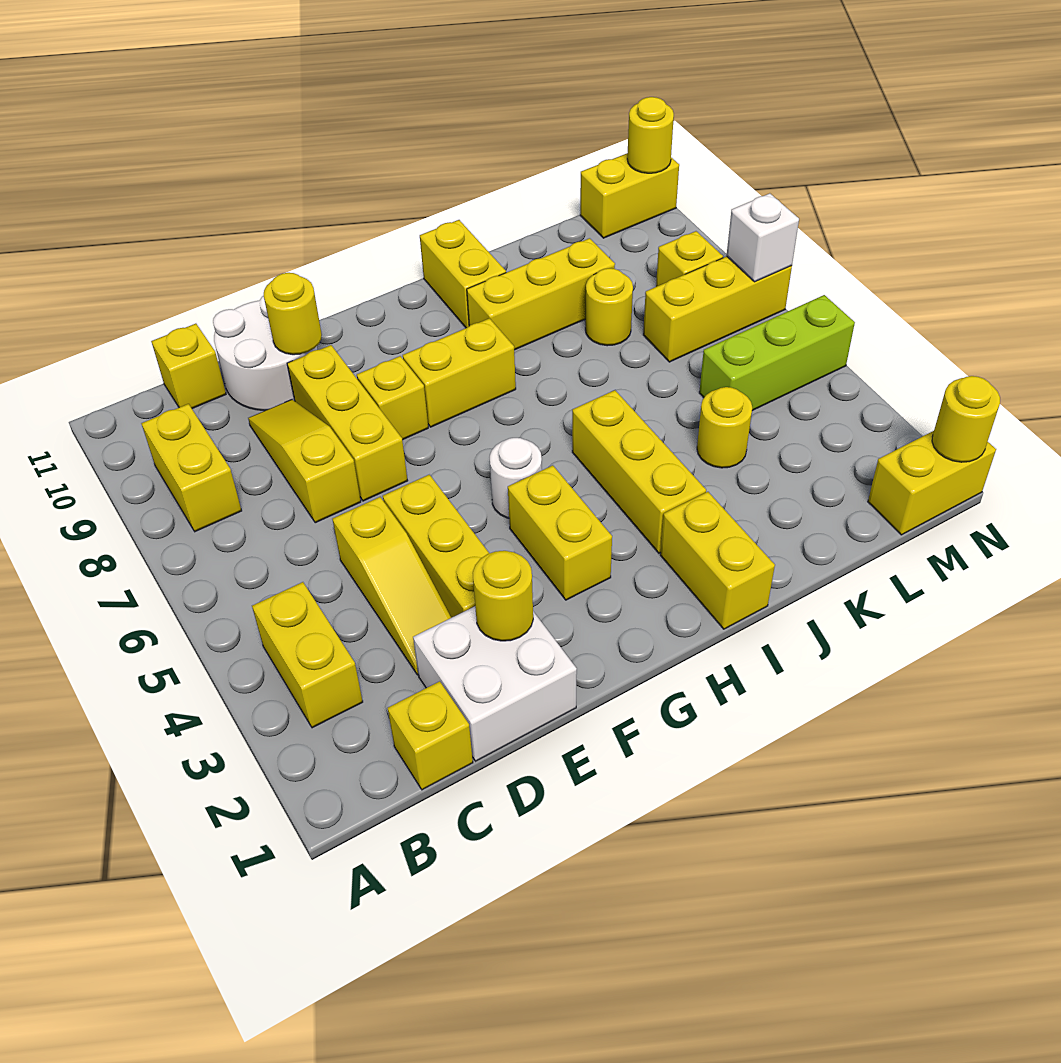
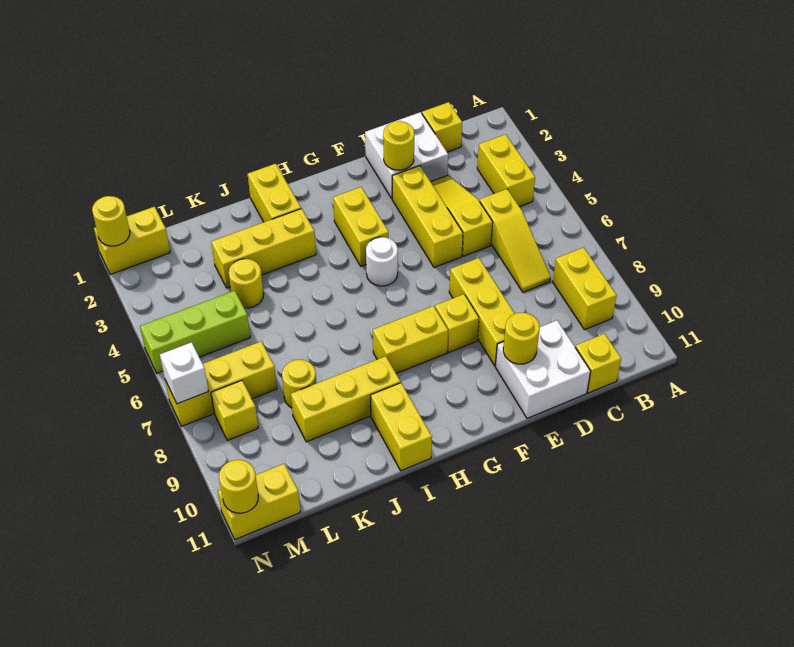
yellow slope D7:D9 level 1 top 7 -> yellow slope C5:C7 level 1 top 5
white round brick D10:E11 level 1 -> white brick D10:E11 level 1
yellow brick I3:I5 level 1 -> yellow brick I3:K3 level 1

